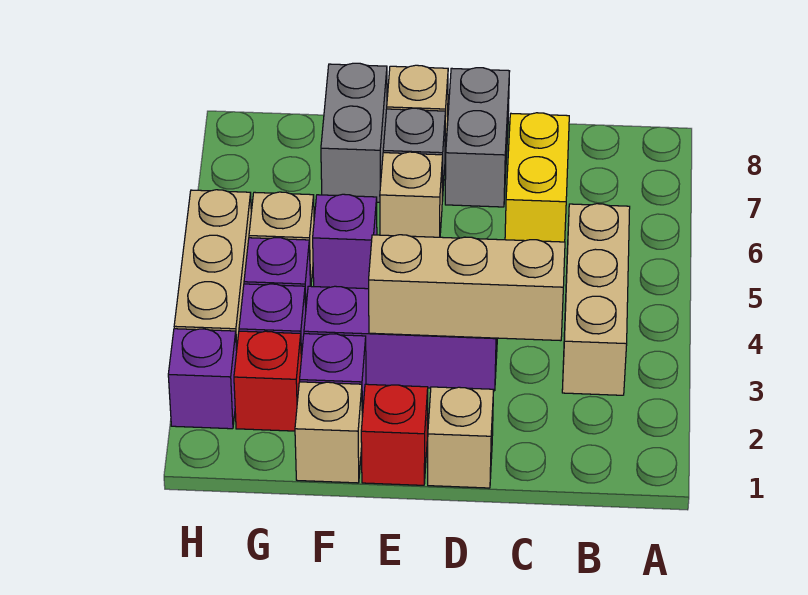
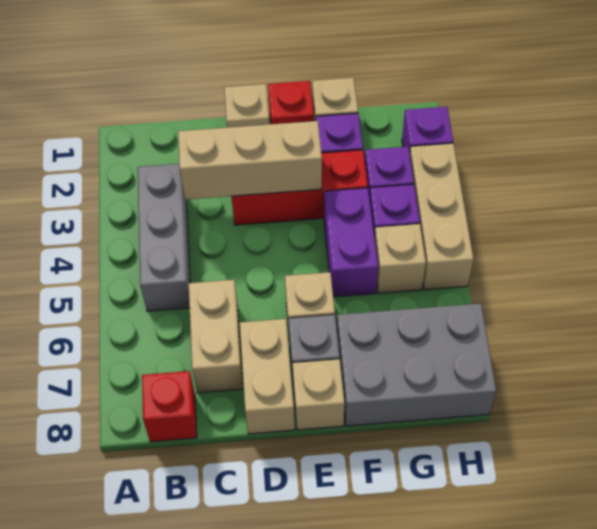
tan brick B3:B5 level 1 -> grey brick B3:B5 level 1
yellow brick C6:C7 level 1 -> tan brick C6:C7 level 1
purple brick D3:F3 level 1 -> red brick D3:F3 level 1
grey brick D7:D8 level 1 -> tan brick D7:D8 level 1
purple brick F5 level 1 -> purple brick F4:F5 level 1
grey brick F7:F8 level 1 -> grey brick F7:H8 level 1
red brick G2 level 1 -> red brick B8 level 1

